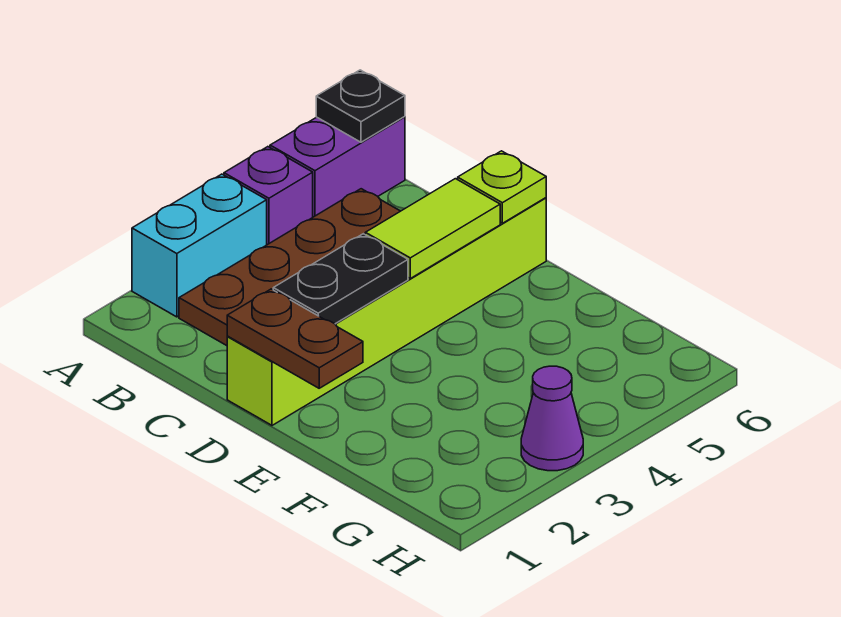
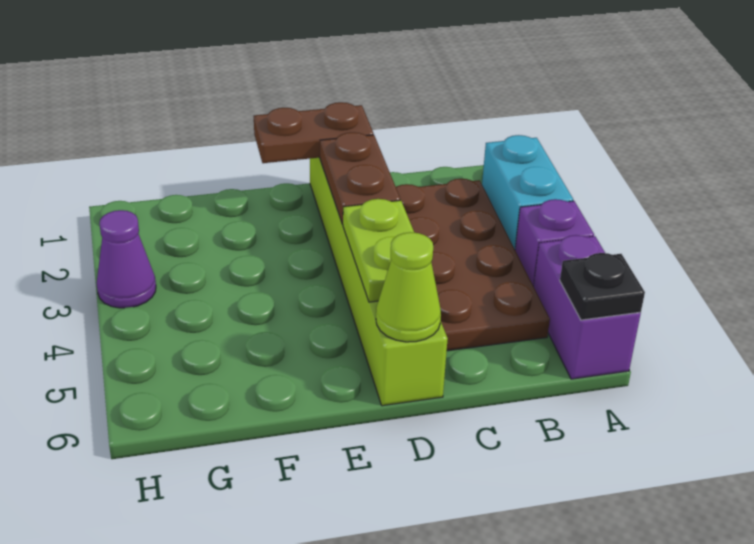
black plate D2:D3 level 2 -> brown plate D2:D3 level 2
lime tile D4:D5 level 2 -> lime plate D4:D5 level 2
lime plate D6 level 2 -> lime cone D6 level 2

